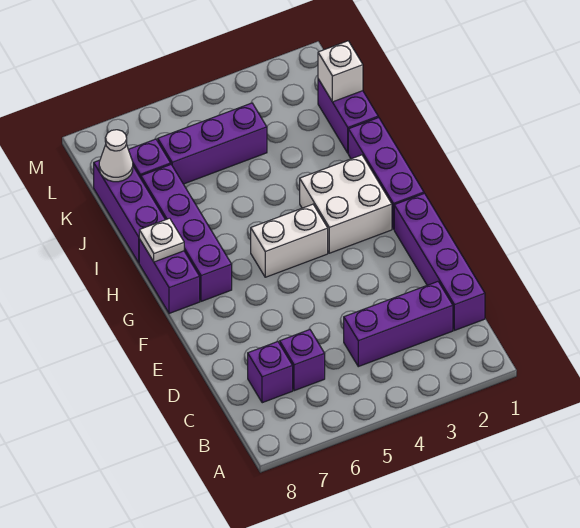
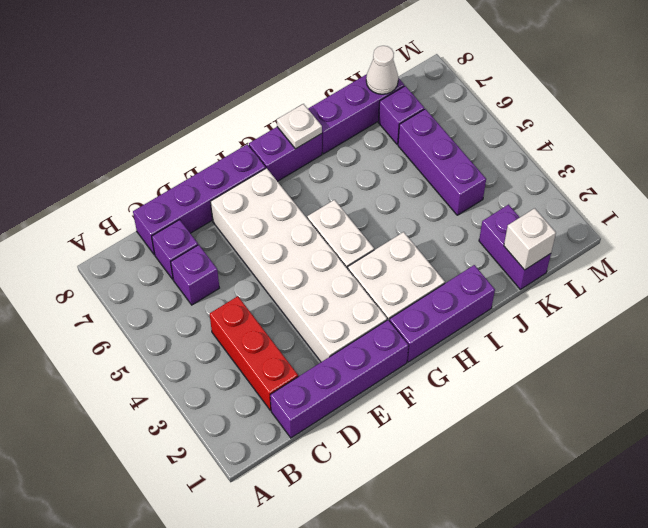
purple brick C2:C4 level 1 -> red brick C2:C4 level 1
none -> white brick E2:F7 level 1
purple brick G7:J7 level 1 -> purple brick C8:F8 level 1
purple brick J1:K1 level 1 -> purple brick K1:K2 level 1

